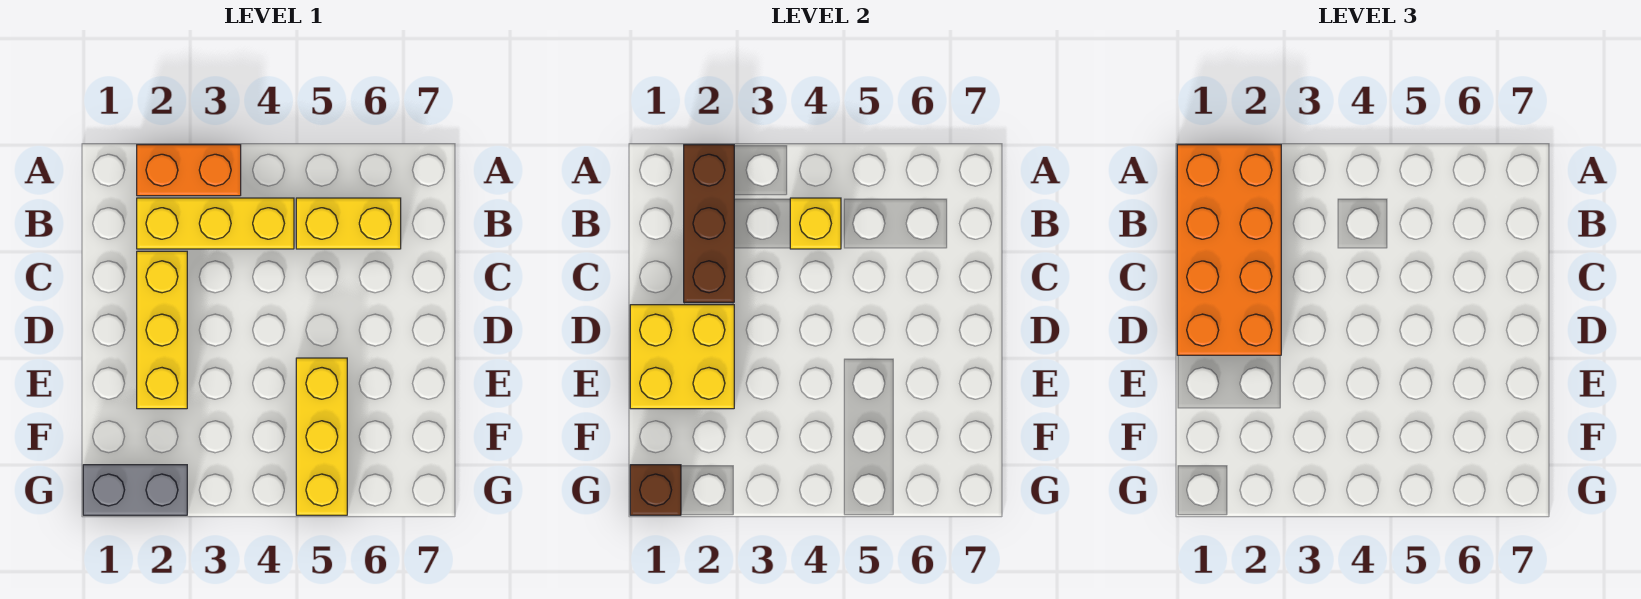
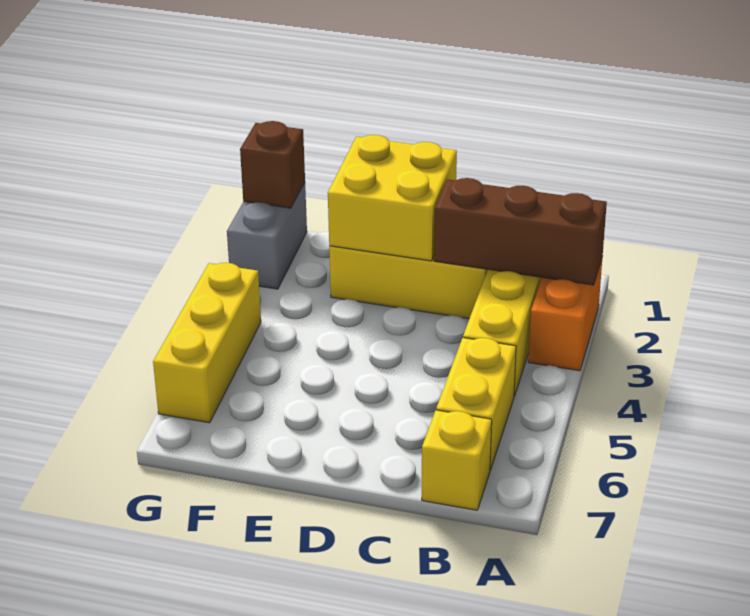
orange brick A1:D2 level 3 -> none
yellow brick B4 level 2 -> yellow brick B7 level 1
yellow brick E5:G5 level 1 -> yellow brick G4:G6 level 1

